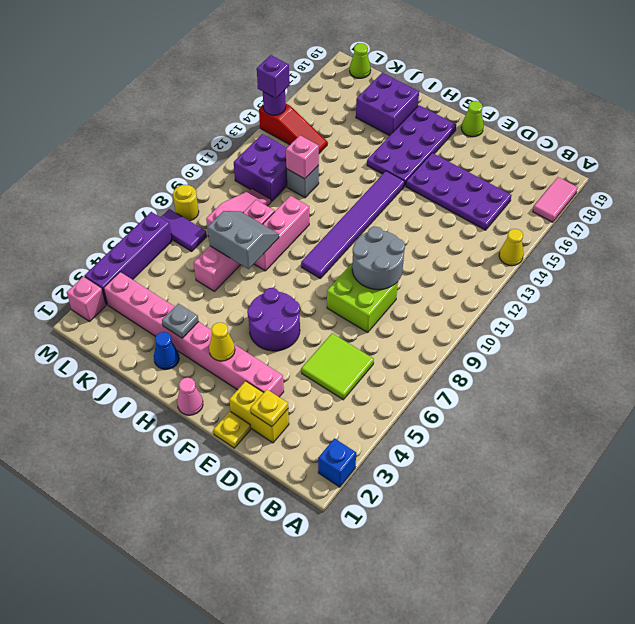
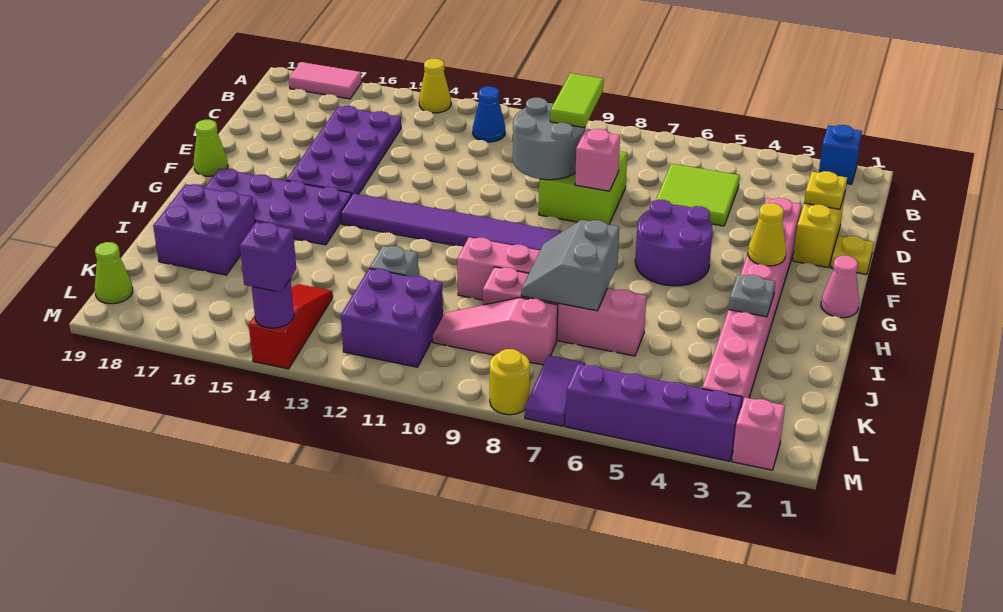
none -> lime tile C9:D9 level 3
blue cone I2 level 1 -> blue cone B12 level 1
pink brick J12 level 2 -> pink brick E8 level 2

